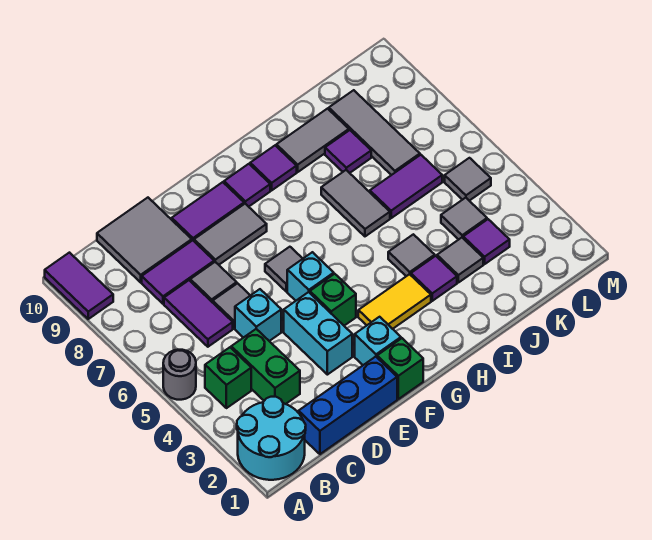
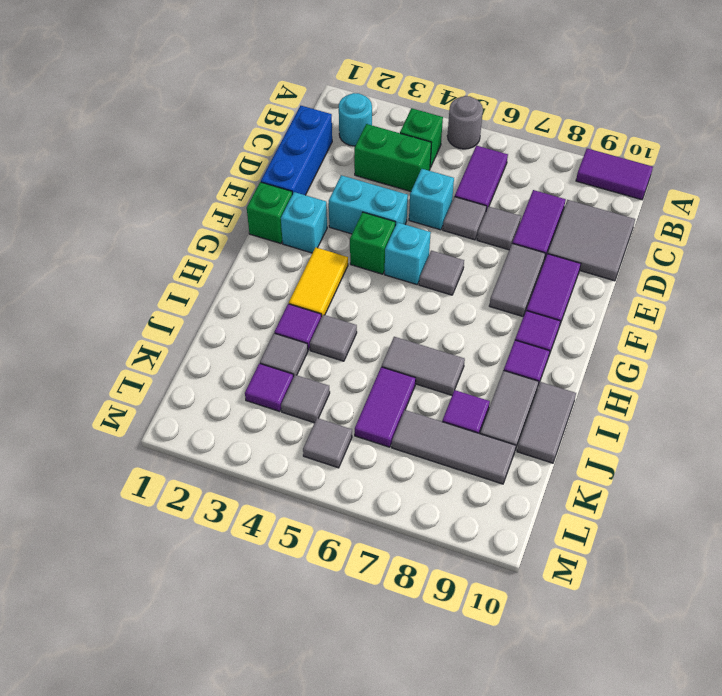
cyan round brick A1:B2 level 1 -> cyan round brick B2 level 1
purple tile C6:C7 level 1 -> purple tile B6:C6 level 1
none -> grey tile I10:J10 level 1

